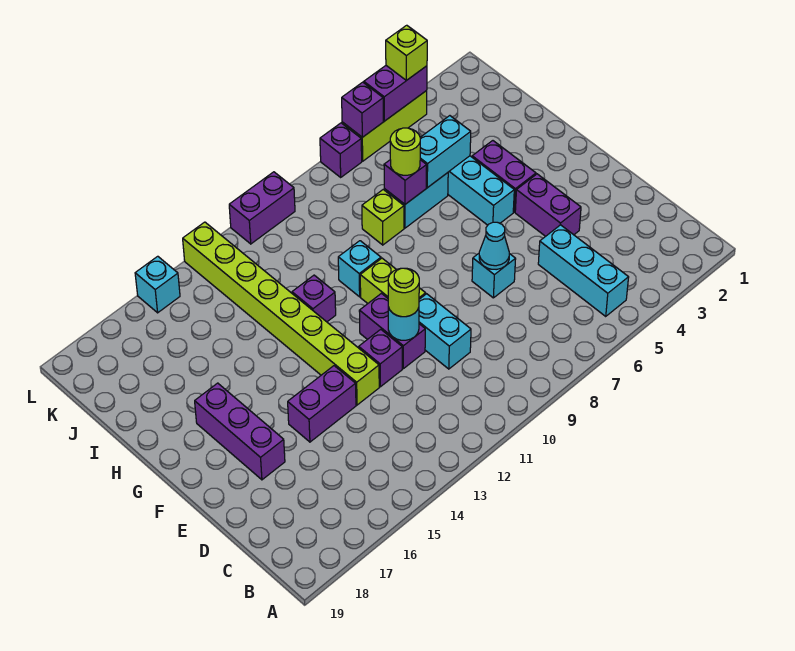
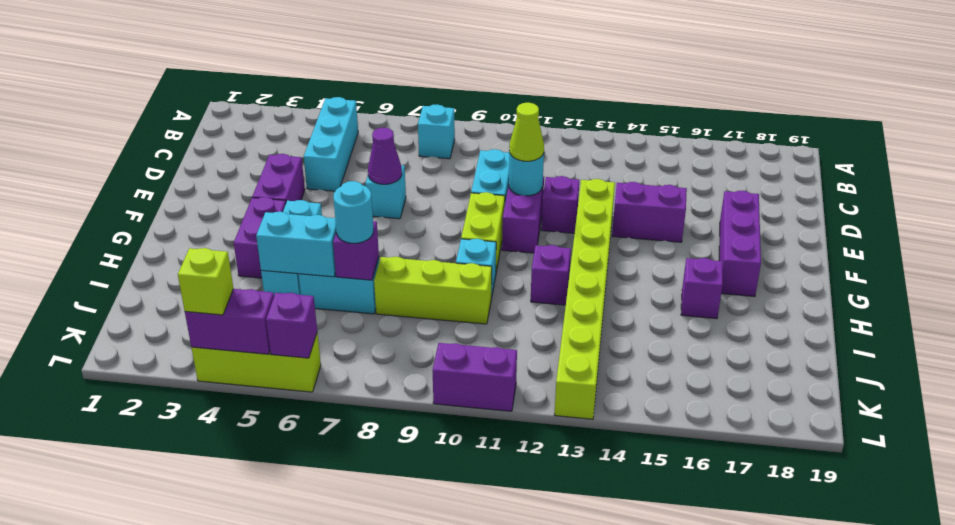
cyan cone E7 level 2 -> purple cone E7 level 2
lime round brick E11 level 3 -> lime cone E11 level 3
lime round brick I7 level 3 -> cyan round brick I7 level 3
lime brick I8 level 1 -> lime brick I8:I10 level 1
purple brick L7 level 1 -> purple brick H16 level 1
cyan brick L15 level 1 -> cyan brick B8 level 1

